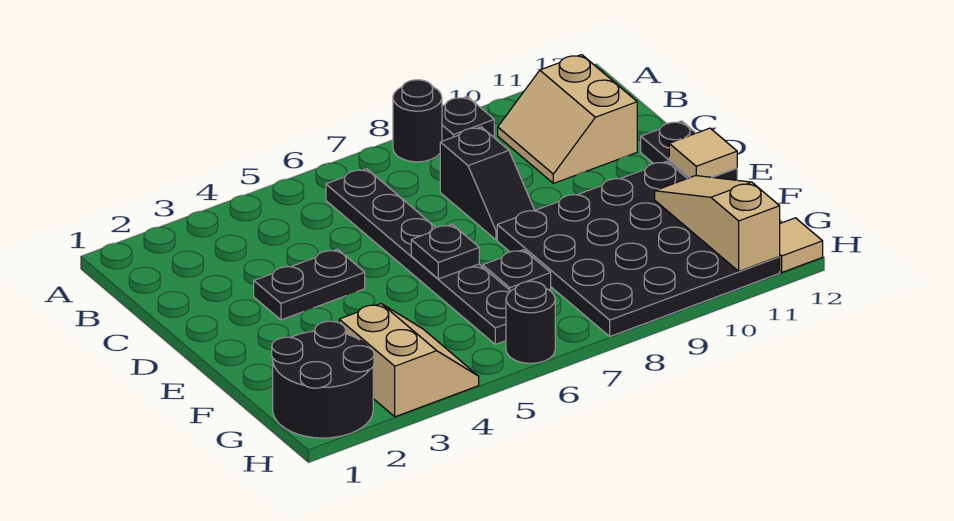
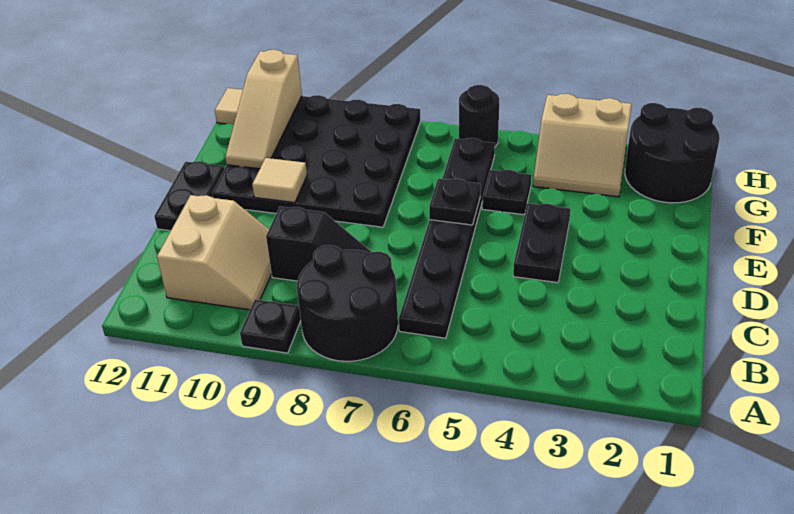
black round brick A8 level 1 -> black round brick A7:B8 level 1
black slope C8:D8 level 1 top C -> black slope C8:C9 level 1 top 9
black plate D3:D4 level 1 -> black plate D4:E4 level 1
tan tile E12 level 2 -> tan tile E10 level 2
black plate F7 level 1 -> black plate F5 level 1
tan slope G3:H4 level 1 top 3 -> tan slope G3:H4 level 1 top H

